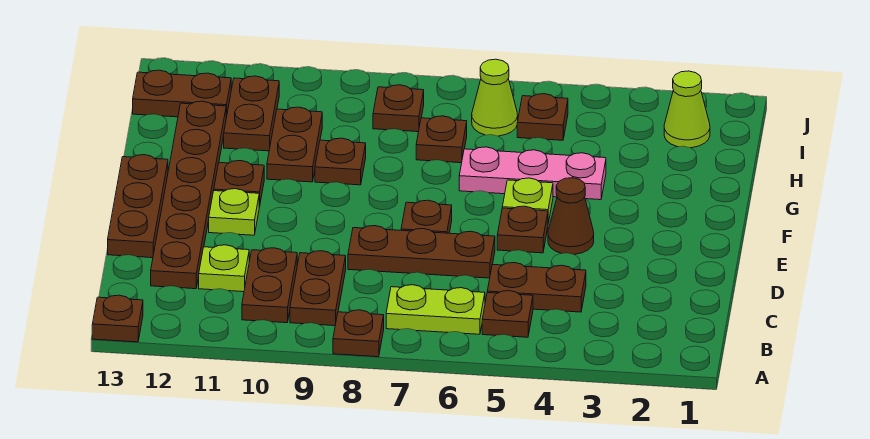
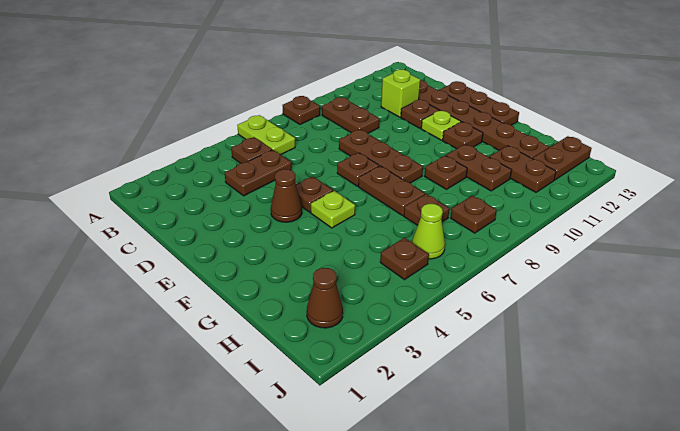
brown plate A13 level 1 -> brown plate D11 level 1
lime plate B6:B7 level 1 -> lime plate A6:B6 level 1
brown plate B10:C10 level 1 -> brown plate F7:G7 level 1
lime plate C11 level 1 -> lime brick C11 level 1
brown plate D6:D8 level 1 -> brown plate D8:F8 level 1
pink plate G4:G6 level 1 -> none
lime cone I2 level 1 -> brown cone I2 level 1

